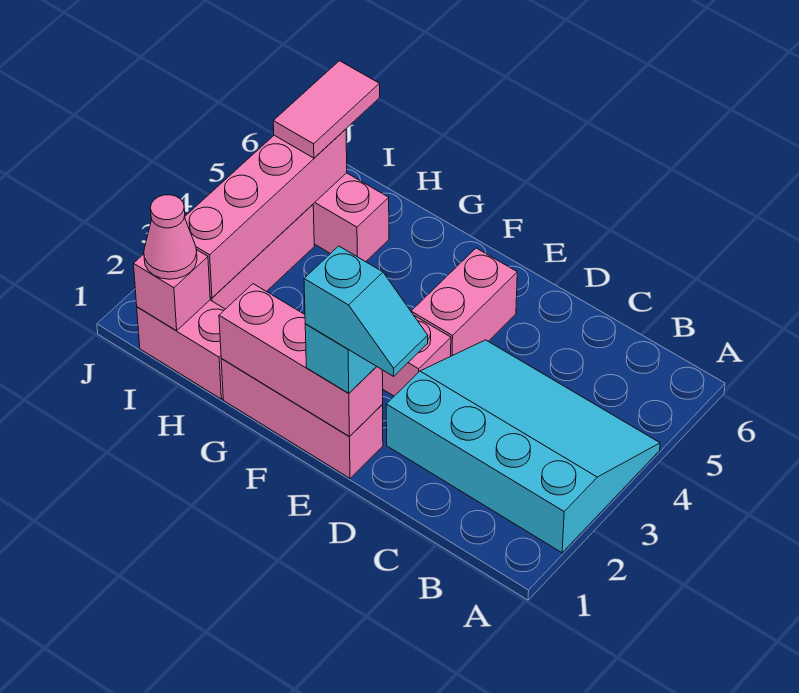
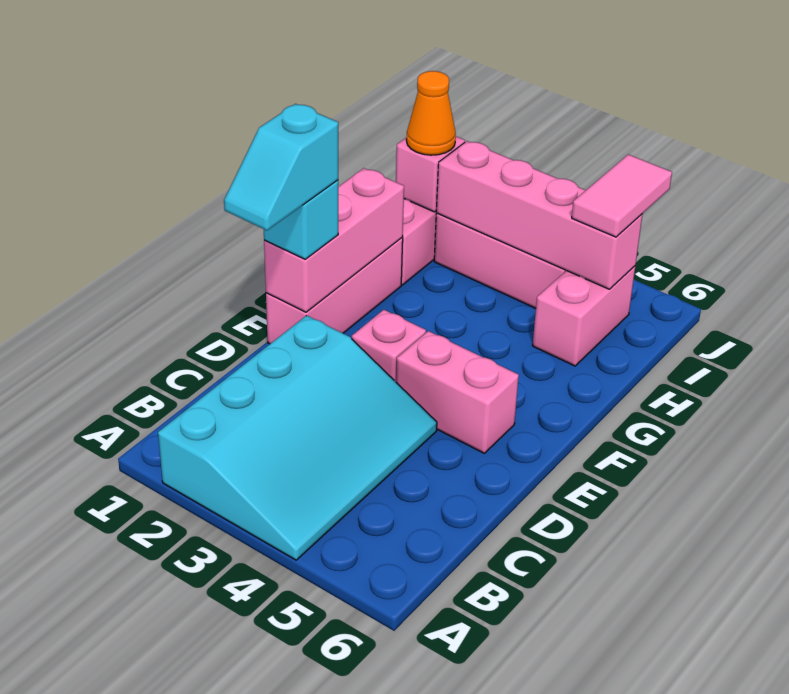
pink cone I1 level 3 -> orange cone I1 level 3
pink tile I5:I6 level 3 -> pink tile I5:J5 level 3

